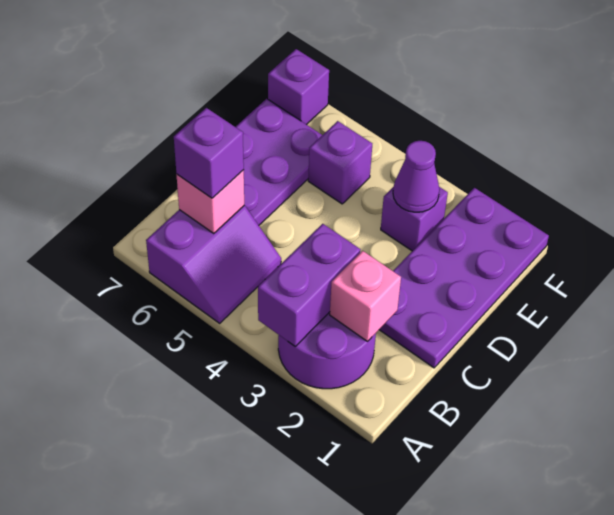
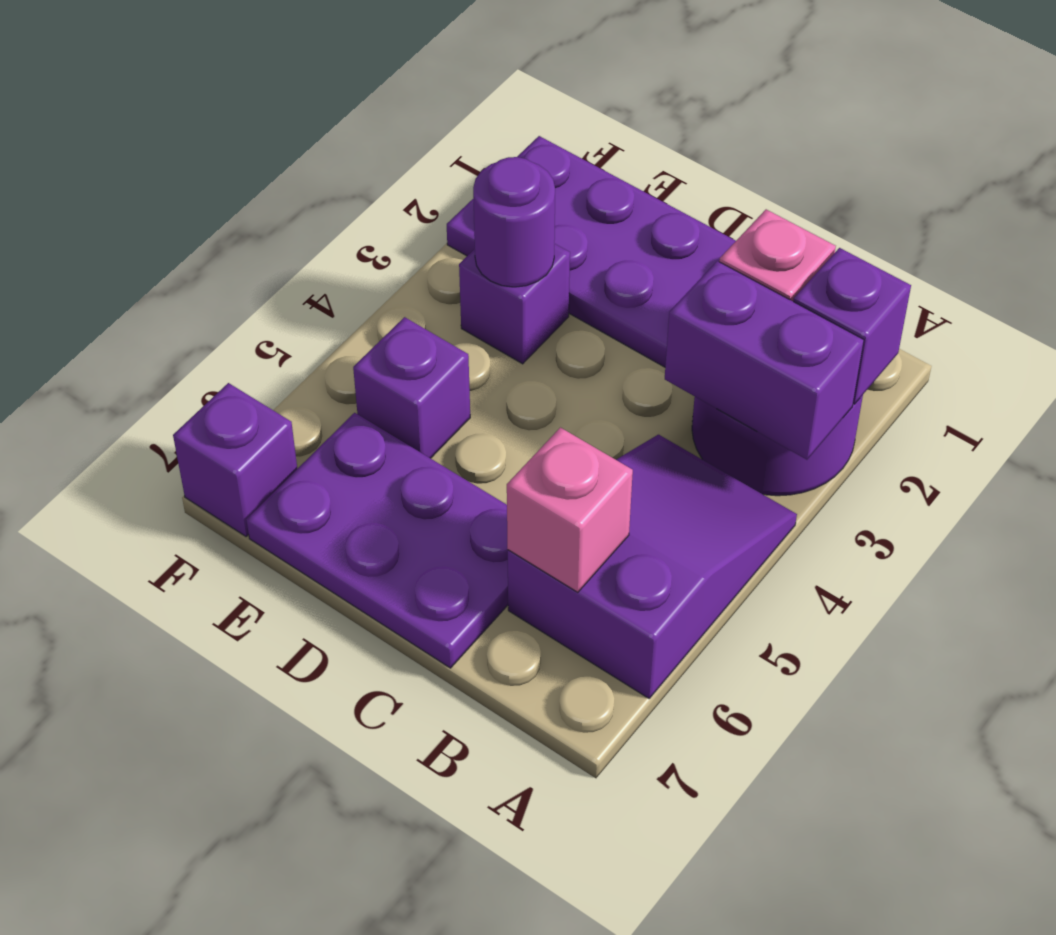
purple slope A5:B6 level 1 top 6 -> purple slope A4:B6 level 1 top 6
purple brick B6 level 3 -> purple brick A2 level 2
purple cone E3 level 2 -> purple round brick E3 level 2

